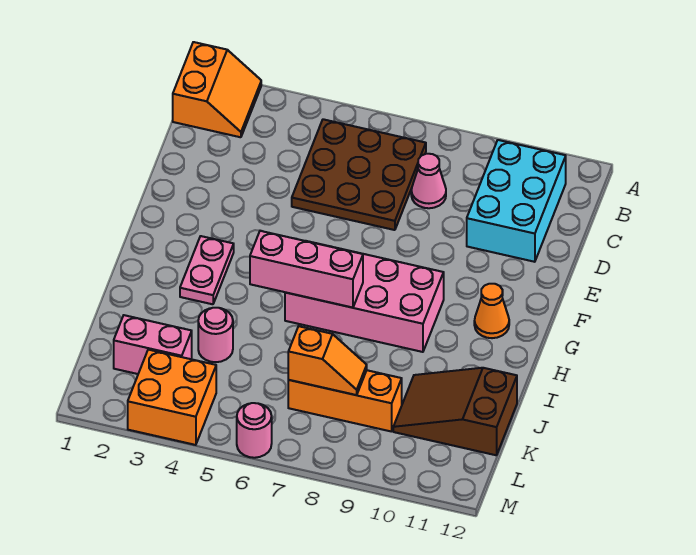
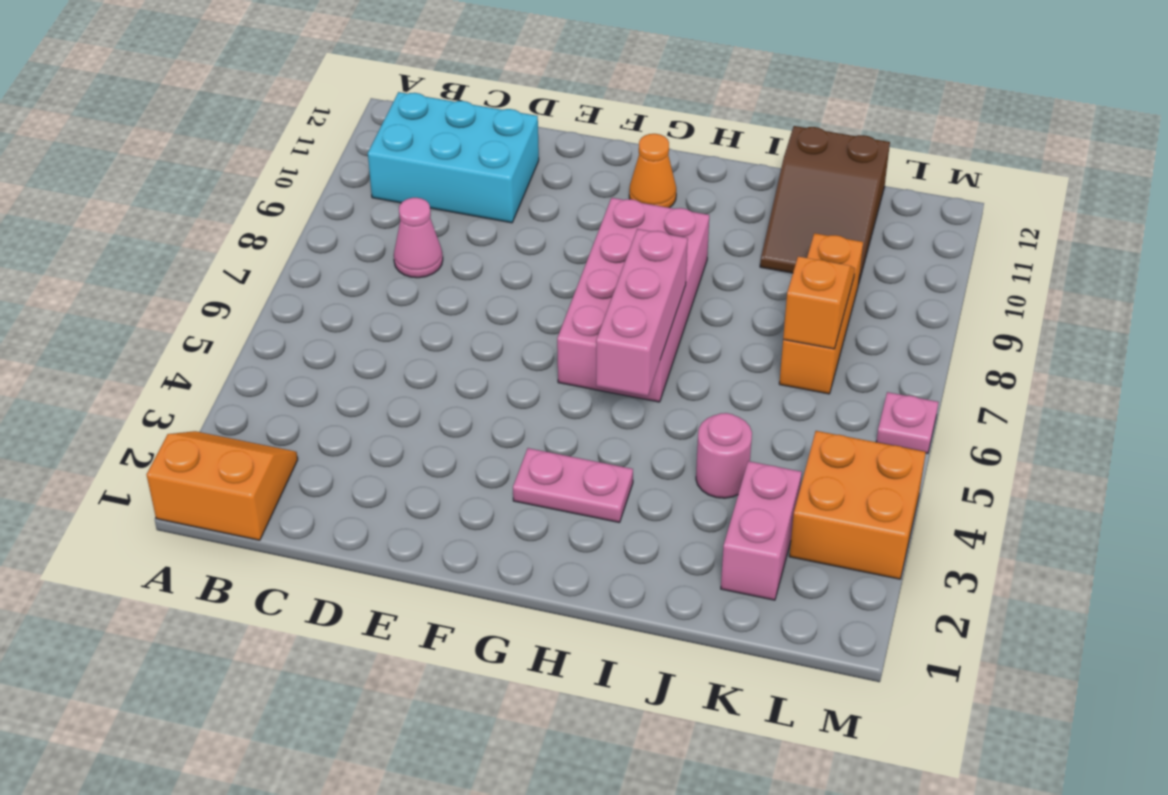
brown plate B5:D7 level 1 -> none
pink round brick M6 level 1 -> pink plate M6 level 1

